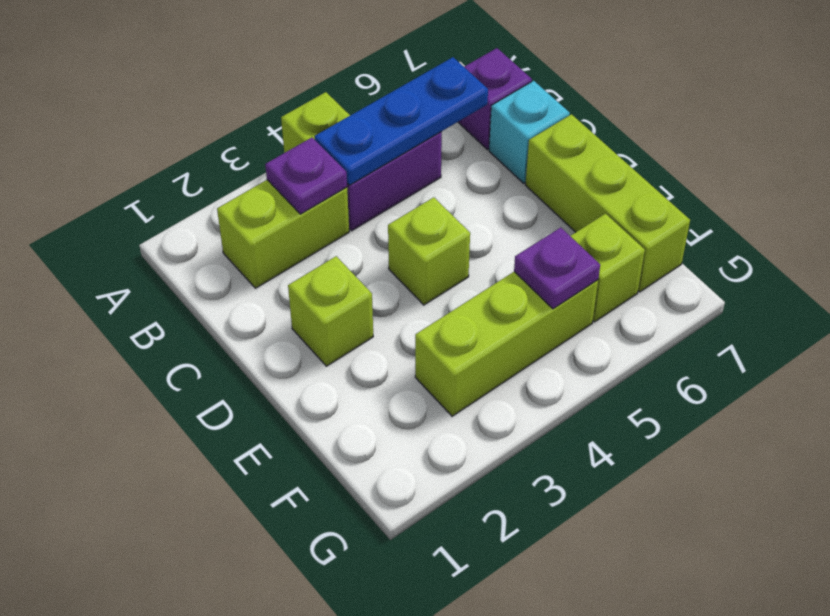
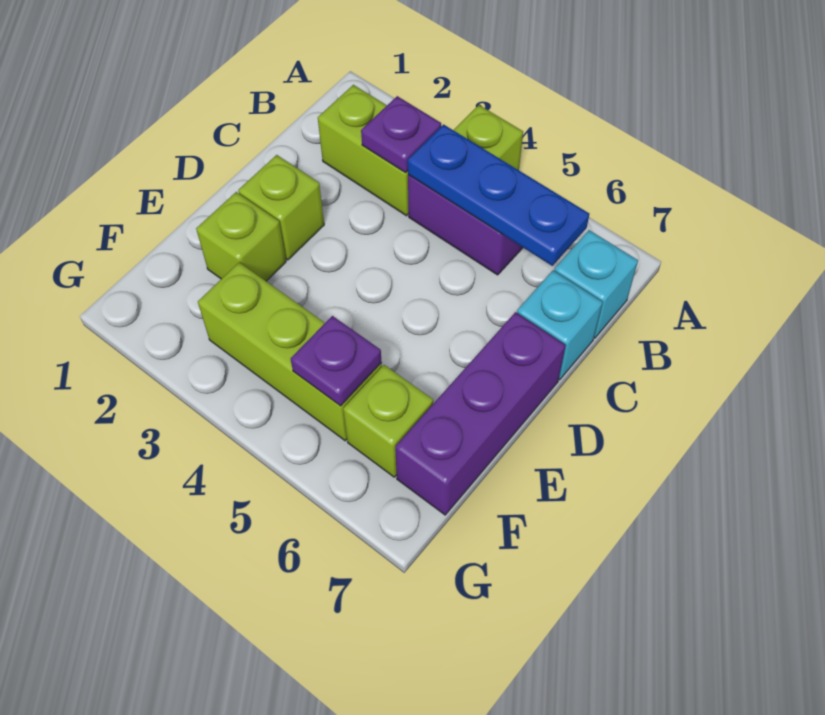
purple brick B7 level 1 -> cyan brick B7 level 1
lime brick D4 level 1 -> lime brick E2 level 1
lime brick D7:F7 level 1 -> purple brick D7:F7 level 1

